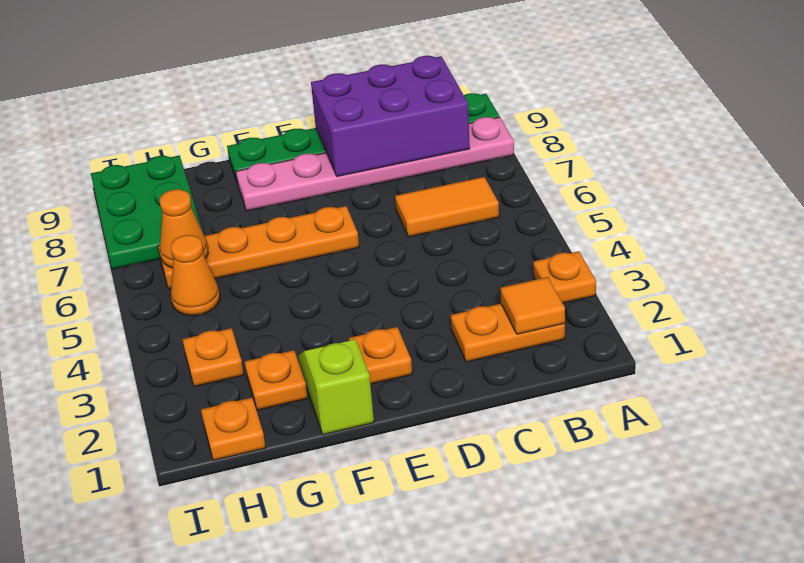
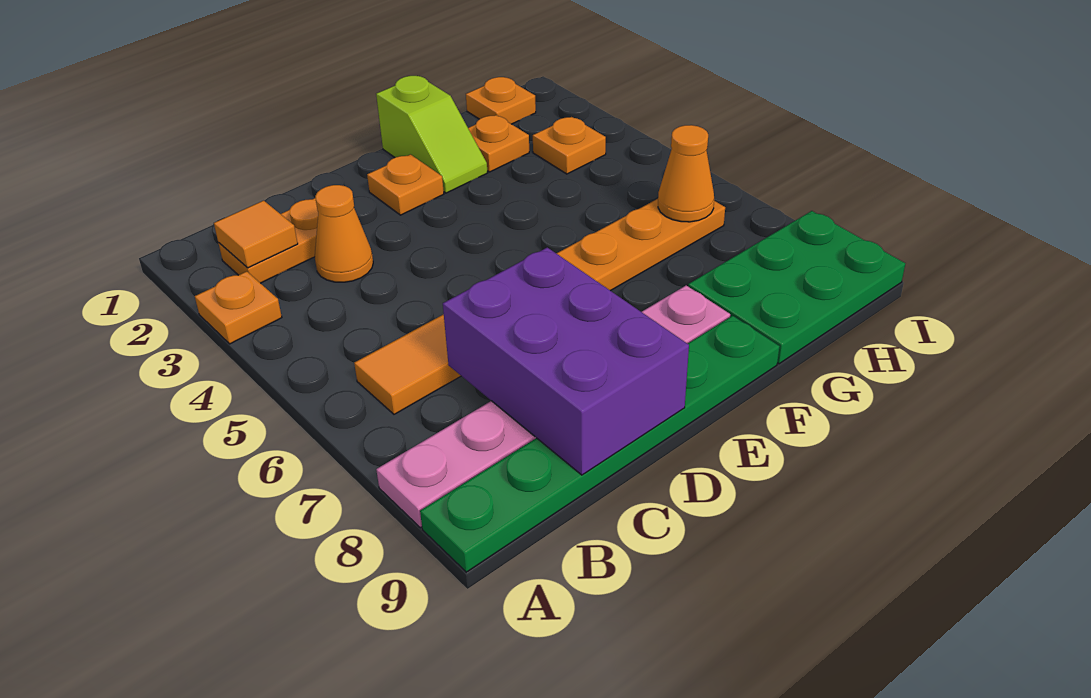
purple brick B8:D9 level 2 -> purple brick C7:D9 level 2
orange cone H5 level 1 -> orange cone C3 level 1
green plate H7:I9 level 1 -> green plate G8:I9 level 1

